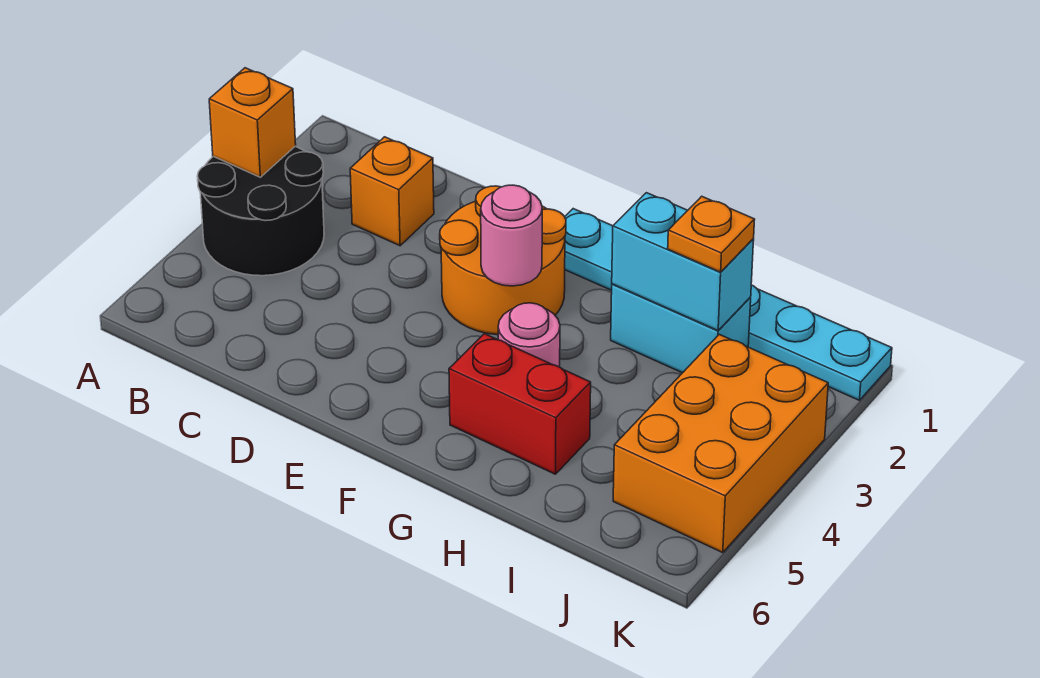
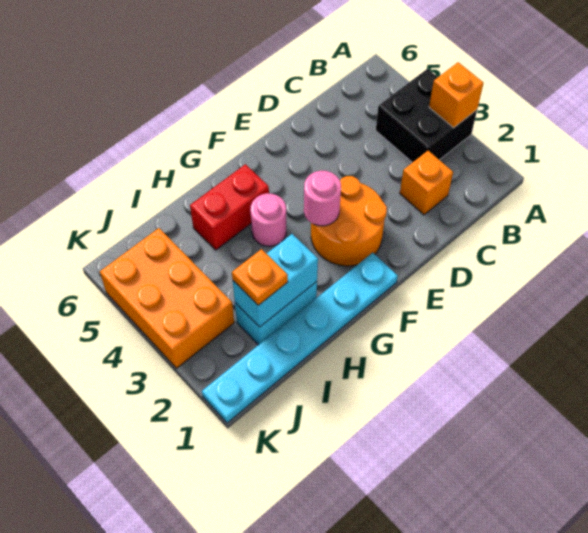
black round brick A3:B4 level 1 -> black brick A3:B4 level 1

